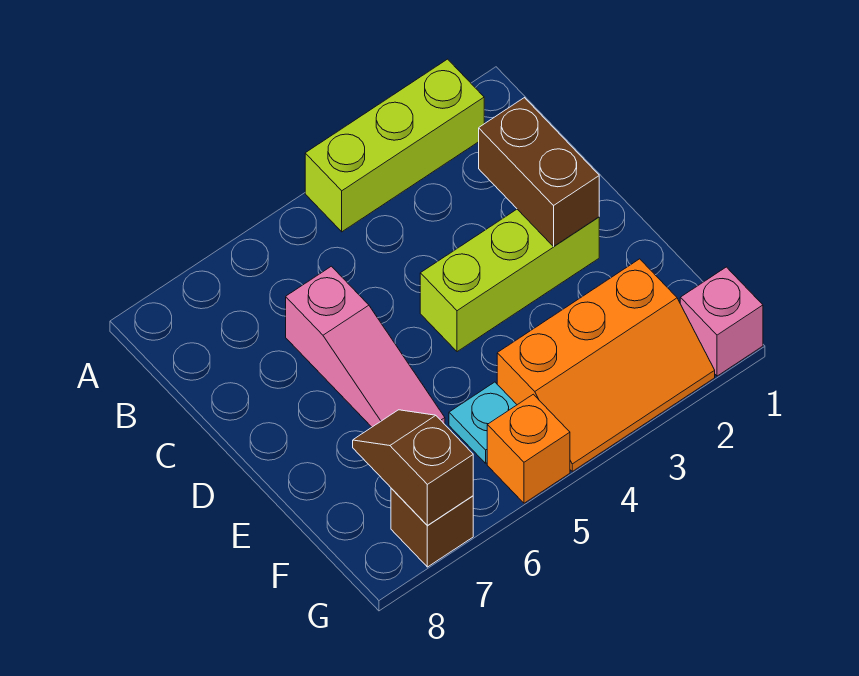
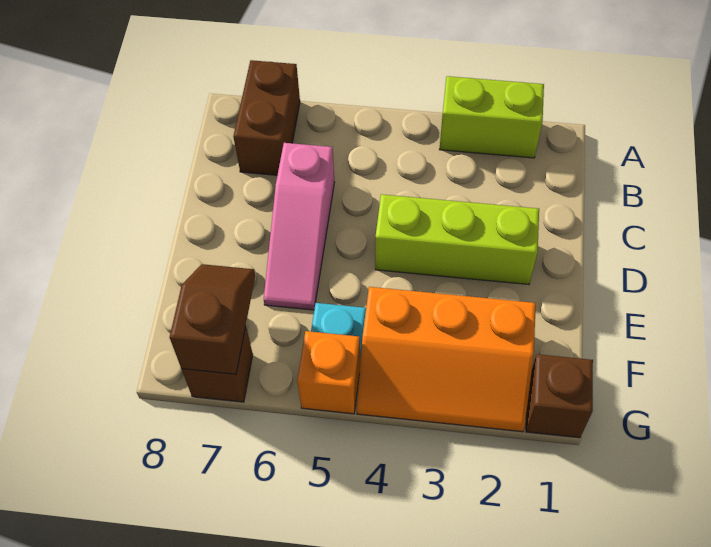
lime brick A2:A4 level 1 -> lime brick A2:A3 level 1
brown brick C2:D2 level 2 -> brown brick A7:B7 level 1
pink brick G1 level 1 -> brown brick G1 level 1

